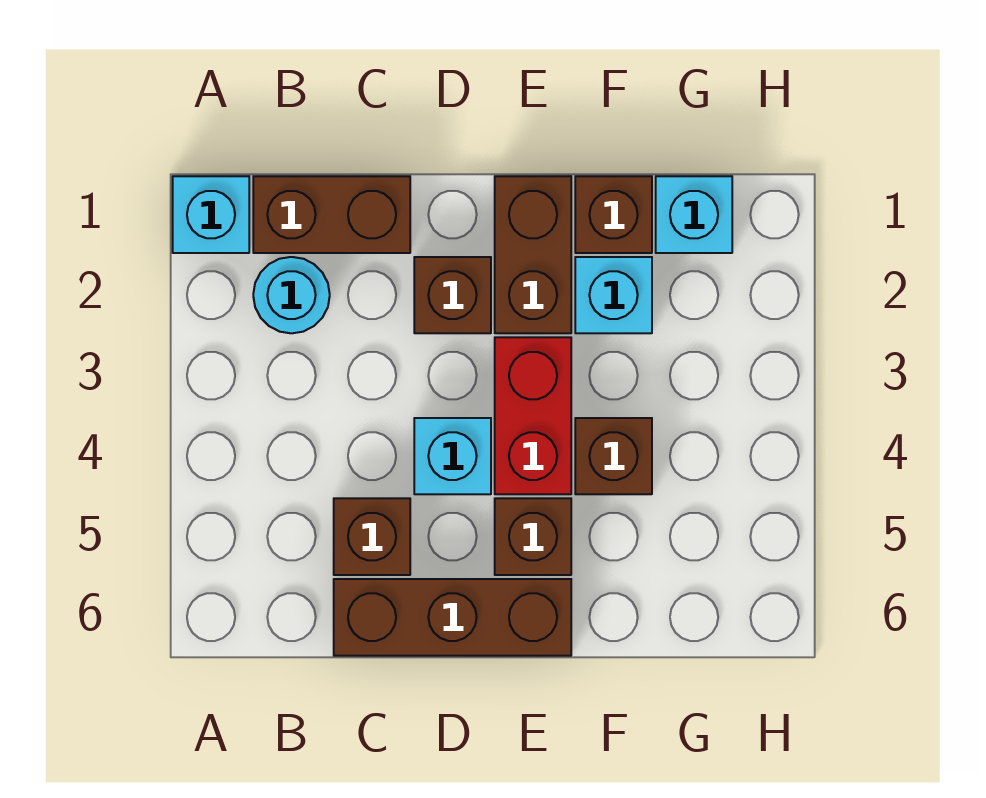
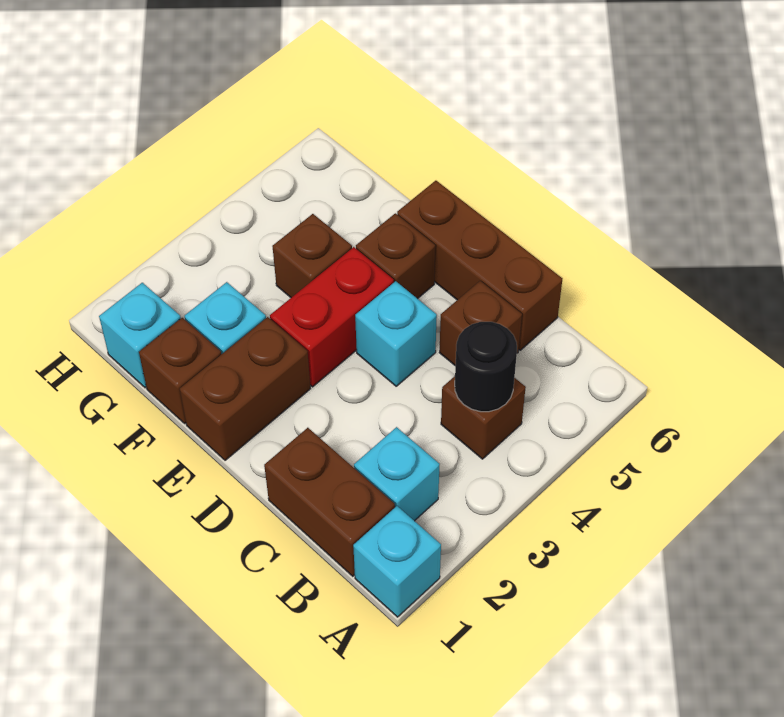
cyan round brick B2 level 1 -> cyan brick B2 level 1
none -> black round brick B4 level 2
brown brick D2 level 1 -> brown brick B4 level 1

